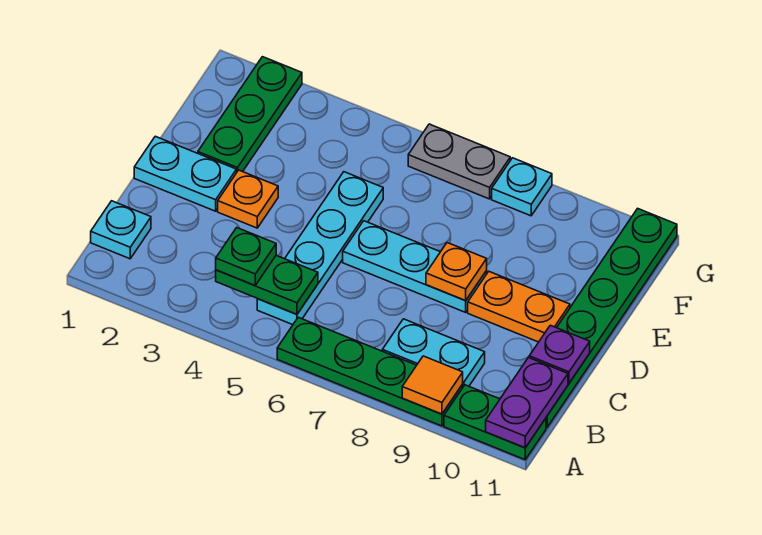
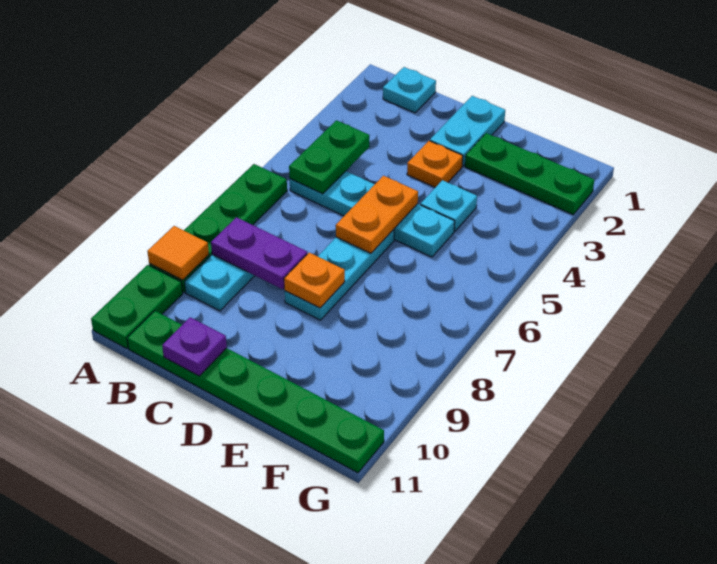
purple plate A11:B11 level 2 -> purple plate B8:C8 level 2
green plate B4 level 3 -> none
orange plate D9:D10 level 1 -> orange plate D5:D6 level 2
grey plate G6:G7 level 1 -> none
cyan plate G8 level 1 -> cyan plate E4 level 1

